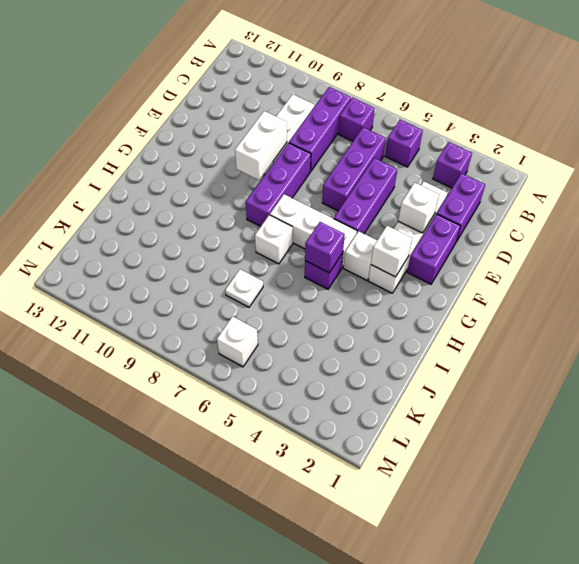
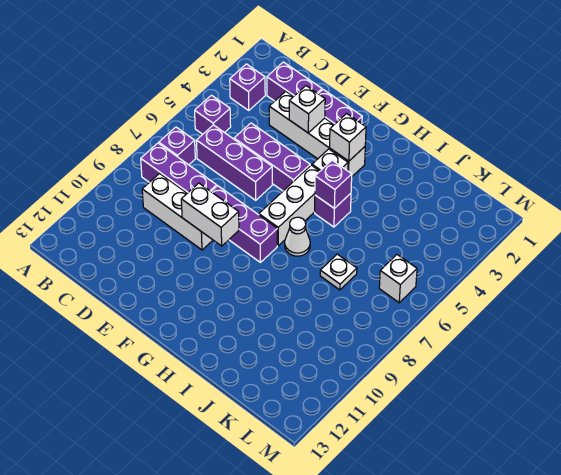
white brick H7 level 1 -> white cone H7 level 1

